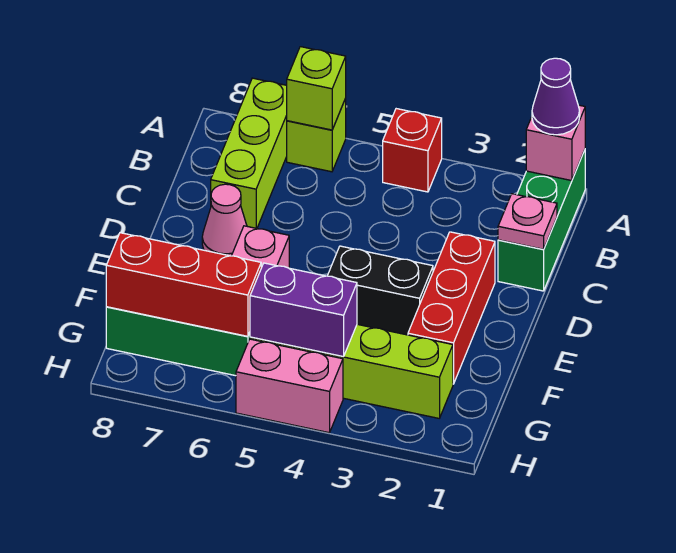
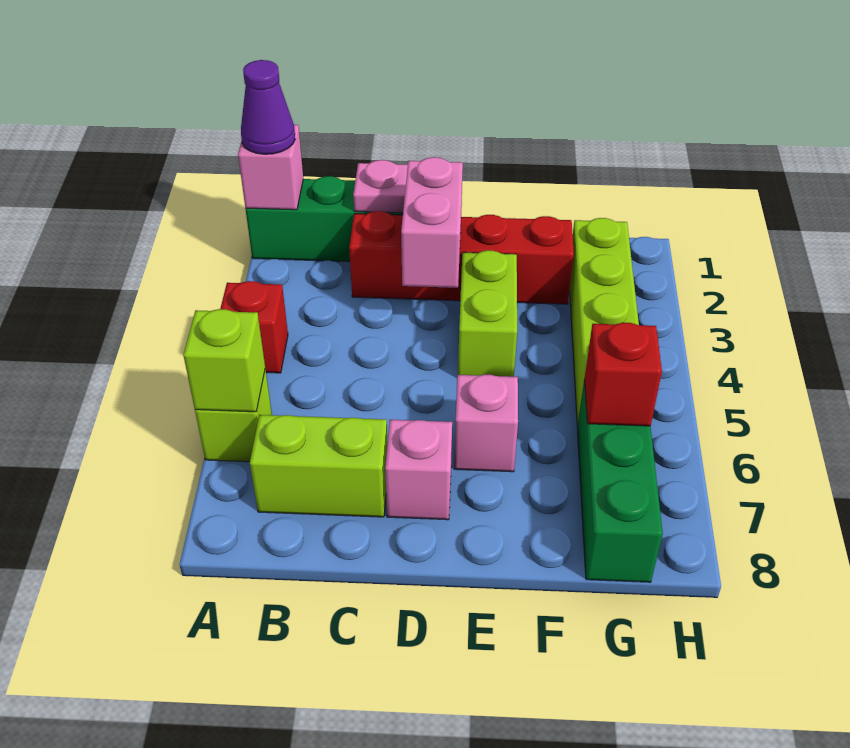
lime brick A7:C7 level 1 -> lime brick B7:C7 level 1
red brick D2:F2 level 1 -> red brick C2:F2 level 1
pink cone D7 level 1 -> pink brick D7 level 1
black brick E3:E4 level 1 -> lime brick E3:E4 level 1
purple brick G4:G5 level 2 -> none
red brick G6:G8 level 2 -> red brick G6 level 2
pink brick H4:H5 level 1 -> pink brick D2:D3 level 2

